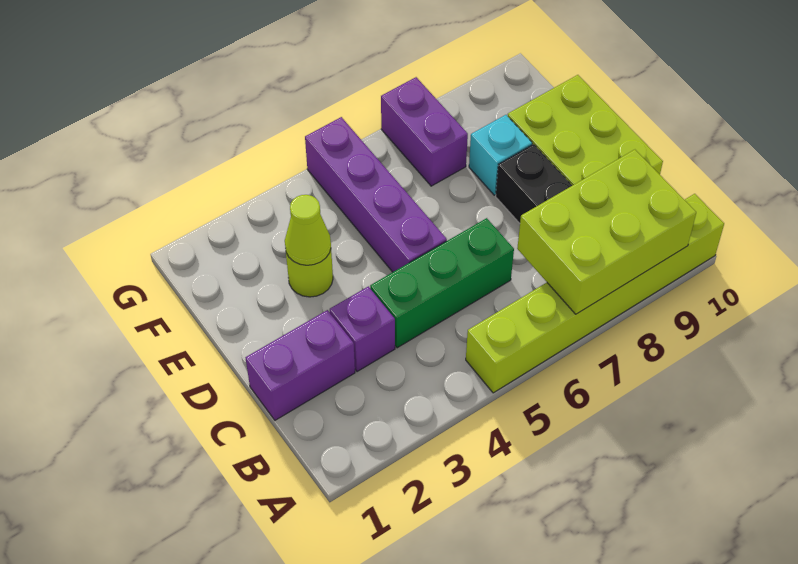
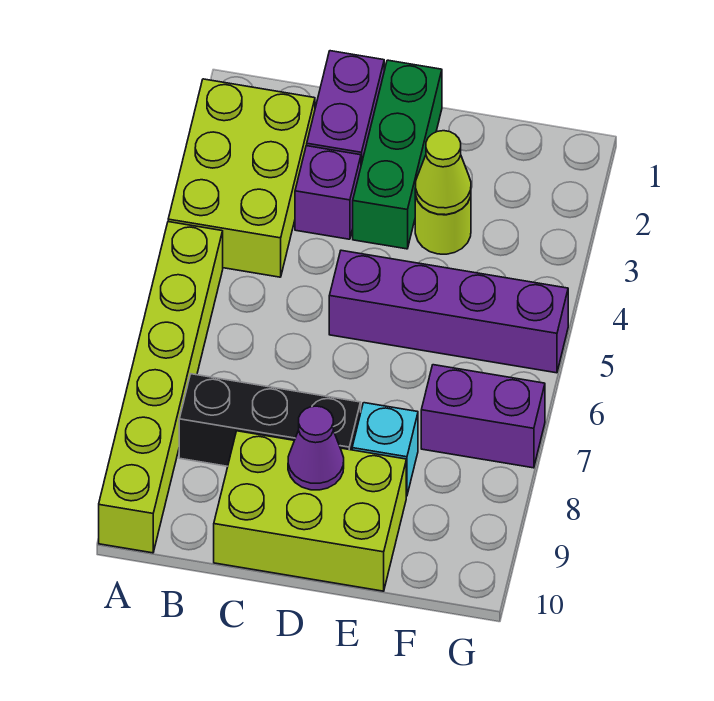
lime brick A7:B9 level 2 -> lime brick A2:B4 level 1
green brick C4:C6 level 1 -> green brick D1:D3 level 1
none -> purple cone D9 level 2

